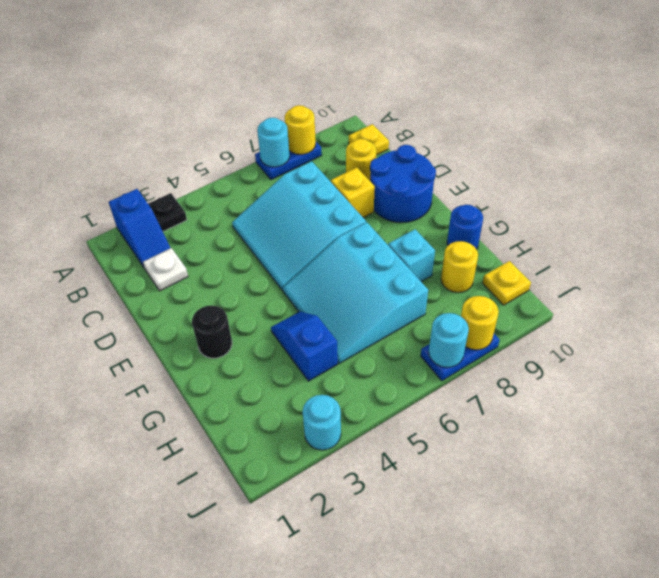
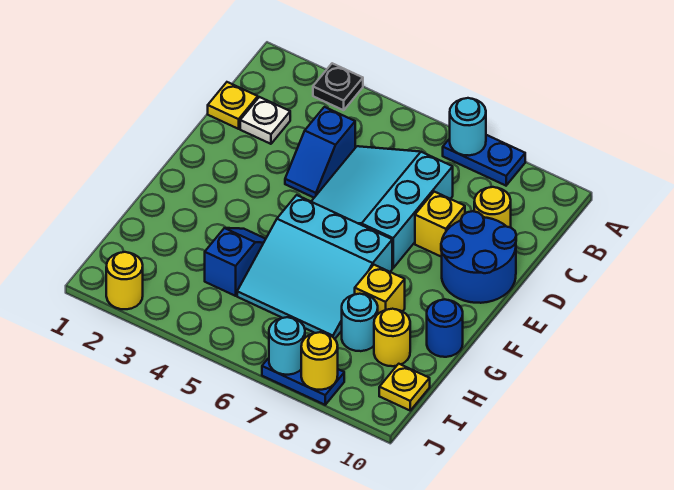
blue slope A2:B2 level 1 top A -> blue slope C4:D4 level 1 top C
yellow round brick A8 level 2 -> yellow round brick J2 level 1
yellow plate B10 level 1 -> yellow plate C1 level 1
black round brick F2 level 1 -> none
cyan slope F5:H7 level 1 top 7 -> cyan slope F5:H7 level 1 top F
cyan brick G8 level 1 -> yellow brick G8 level 1
cyan round brick J3 level 1 -> cyan round brick H8 level 1

